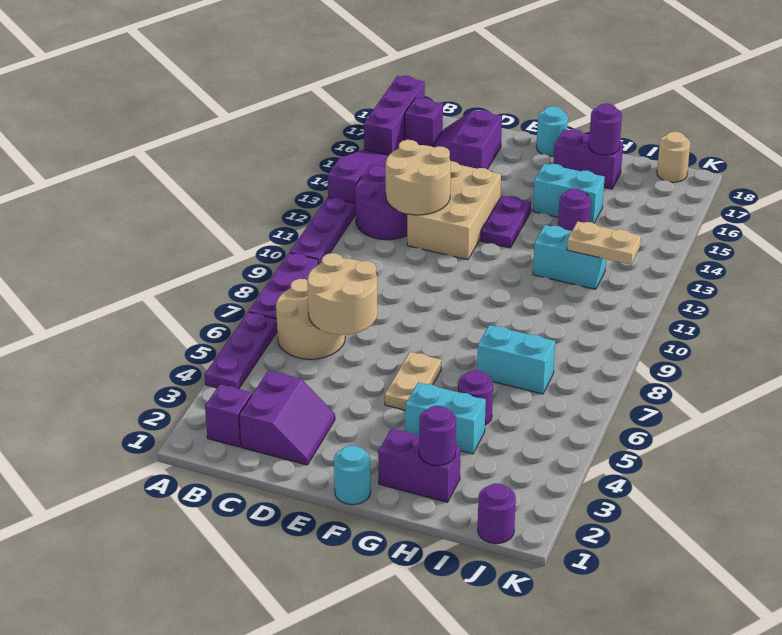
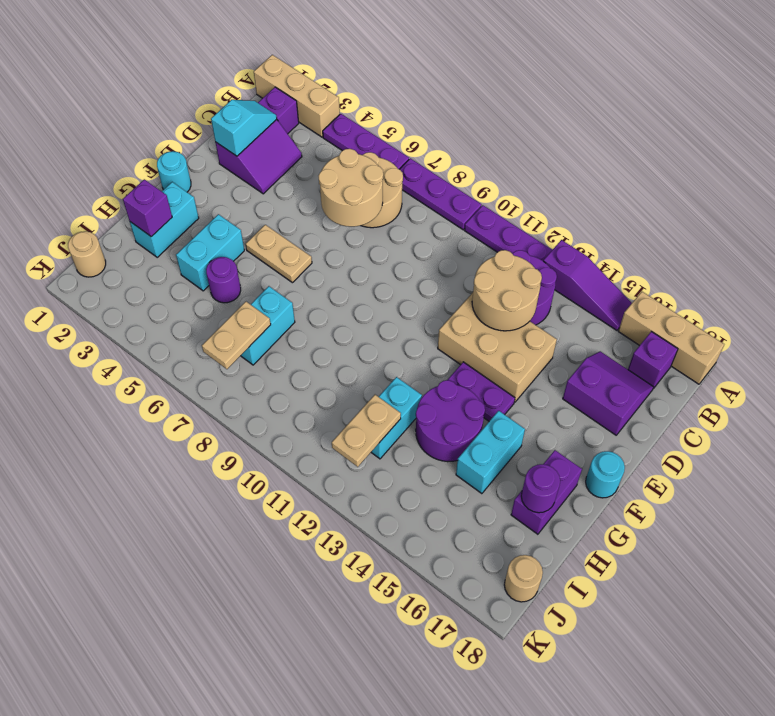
none -> tan brick A1:A3 level 1
purple brick A16:A18 level 1 -> tan brick A16:A18 level 1
purple slope C2:D3 level 1 top C -> purple slope C2:D3 level 1 top 2
none -> cyan slope C2:D2 level 2 top D
purple brick G2:H2 level 1 -> cyan brick G2:H2 level 1
purple round brick H2 level 2 -> purple brick H2 level 2
purple round brick H14 level 1 -> purple round brick G13:H14 level 1
none -> tan plate I7:J7 level 2
purple round brick J1 level 1 -> tan round brick J1 level 1

